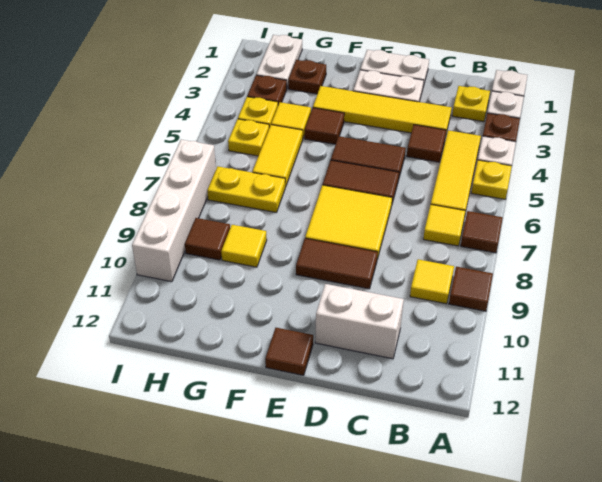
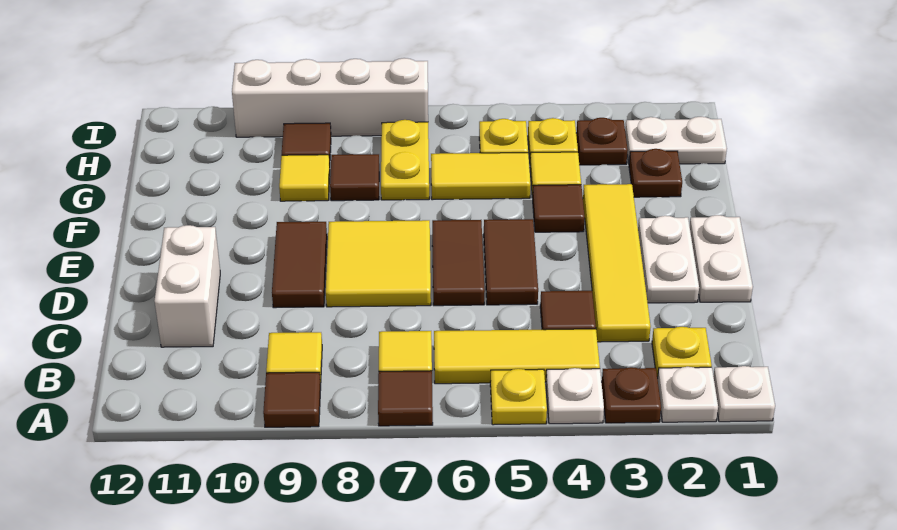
brown tile E12 level 1 -> brown tile G8 level 1

